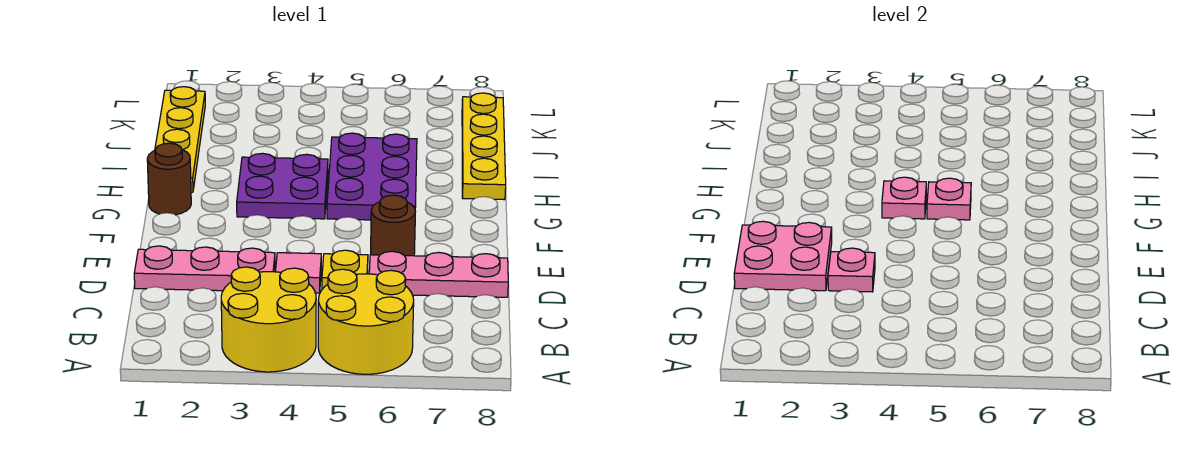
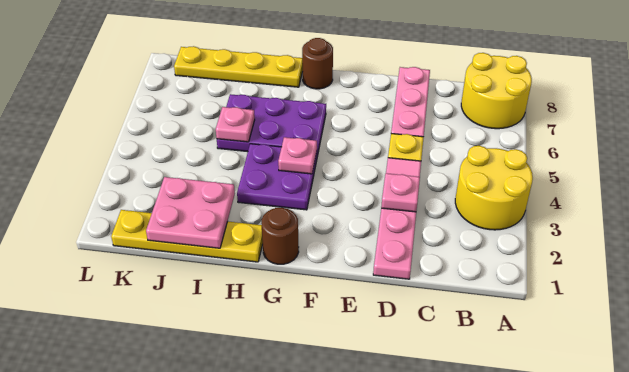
yellow round brick A5:B6 level 1 -> yellow round brick A7:B8 level 1
pink plate D1:E2 level 2 -> pink plate I1:J2 level 2
brown round brick E6 level 1 -> brown round brick G8 level 1
pink plate G5 level 2 -> pink plate I5 level 2

